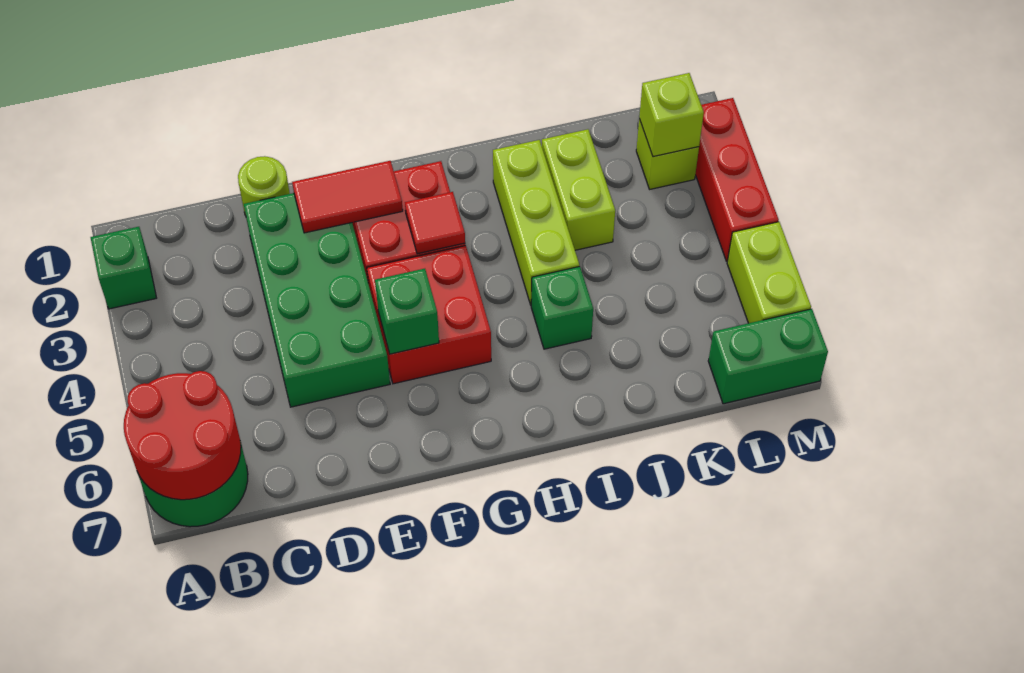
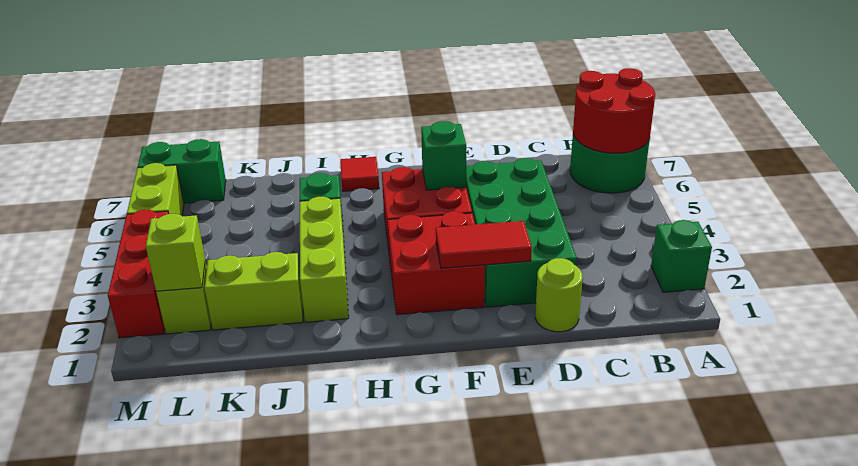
red tile G3 level 2 -> red tile H7 level 1
lime brick J2:J3 level 1 -> lime brick J2:K2 level 1

